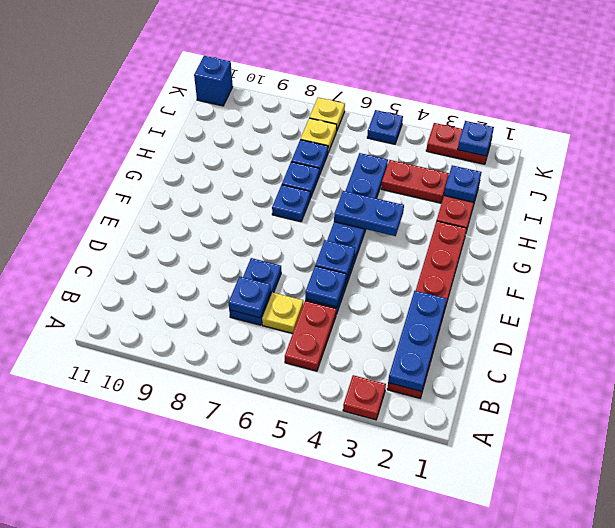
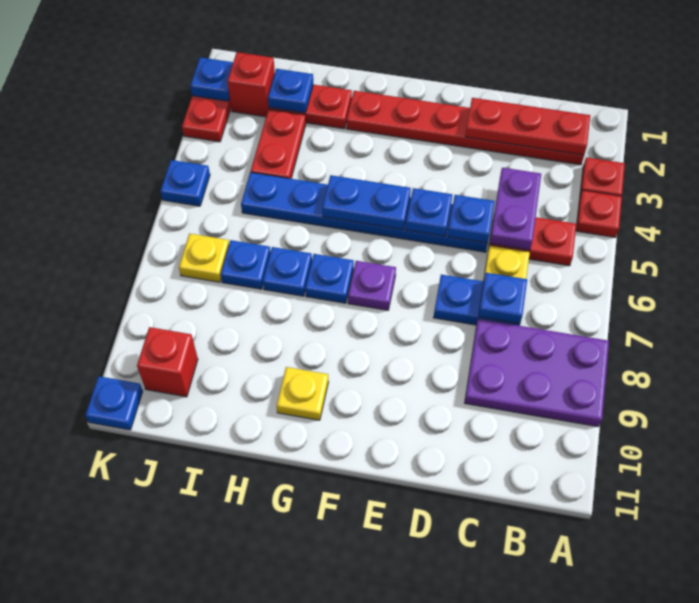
none -> red plate A4 level 1
none -> purple plate A8:C9 level 1
blue plate B2:D2 level 2 -> red plate B2:D2 level 2
none -> purple plate C4:C5 level 2
none -> purple plate F7 level 1
blue plate G4:G5 level 2 -> blue plate F5:G5 level 2
none -> red brick J2 level 1
none -> red brick J10 level 1
yellow plate K7 level 1 -> yellow plate G10 level 1
blue brick K11 level 1 -> blue plate K11 level 1

